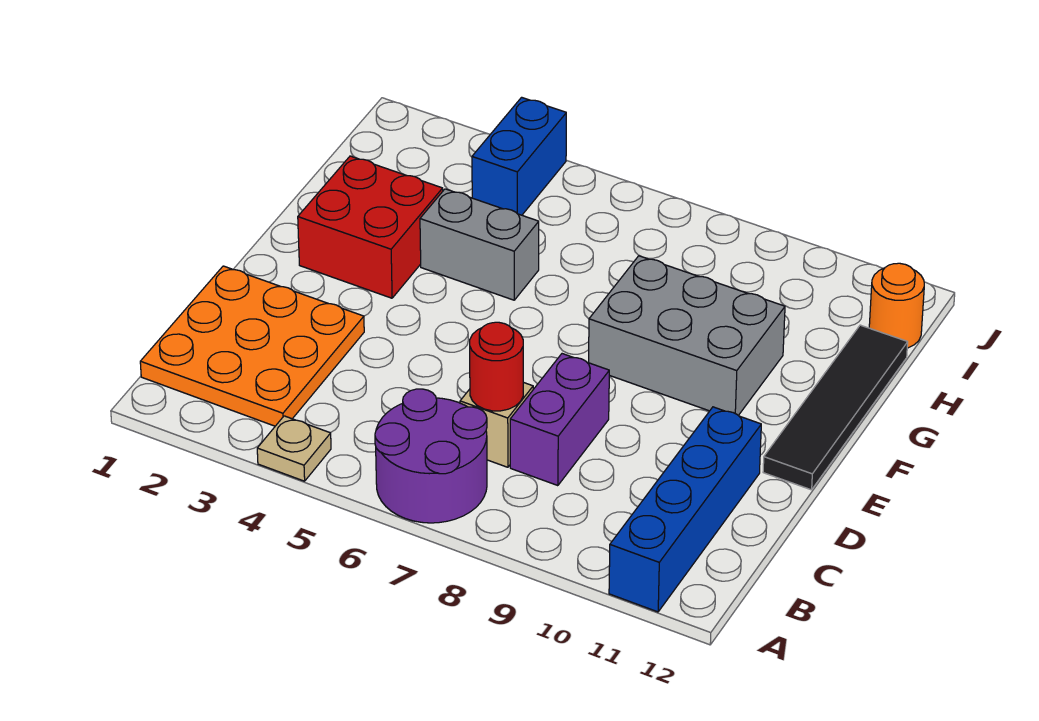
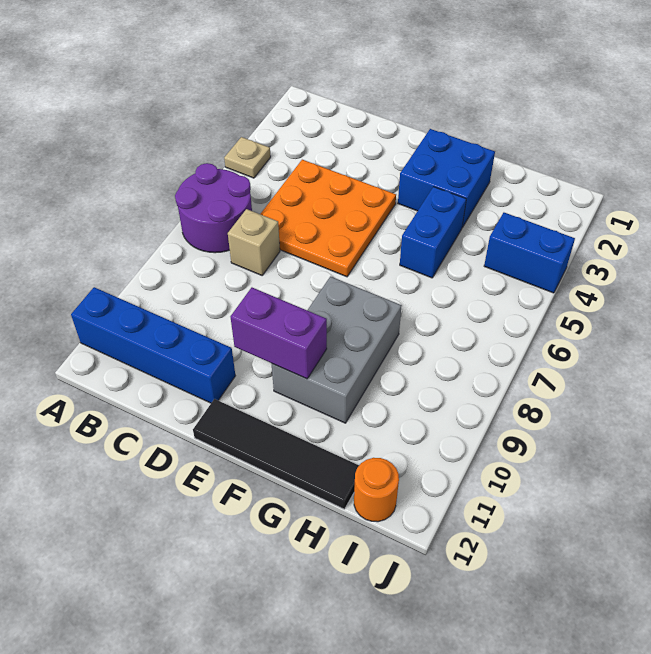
orange plate B1:D3 level 1 -> orange plate C4:E6 level 1
red round brick C7 level 2 -> none
purple brick C8:D8 level 1 -> purple brick E10:F10 level 2
red brick F2:G3 level 1 -> blue brick F2:G3 level 1
grey brick G4:G5 level 1 -> blue brick G4:G5 level 1

